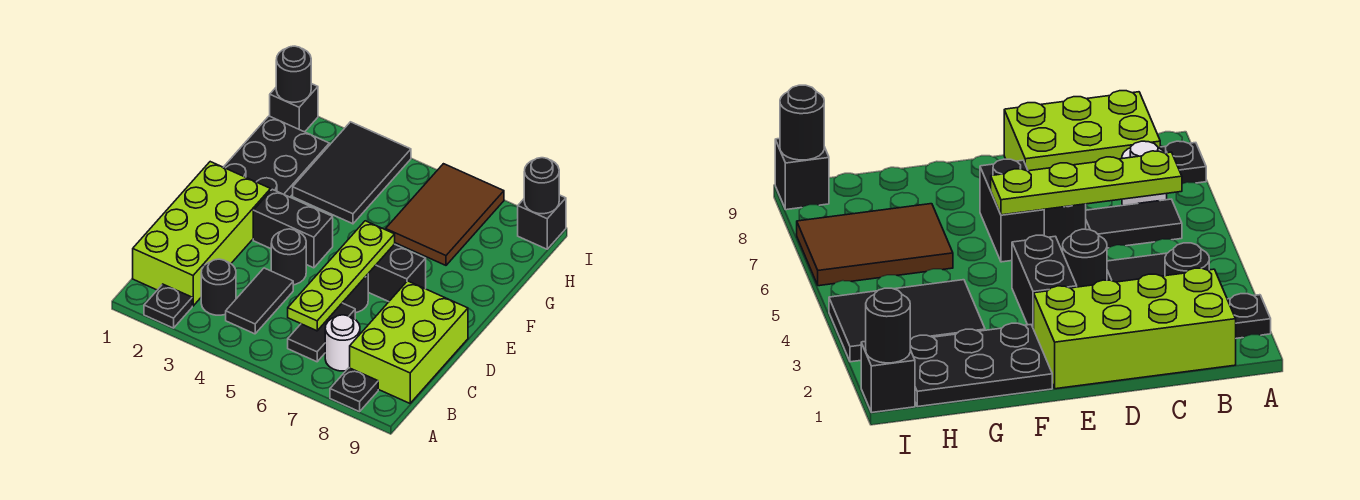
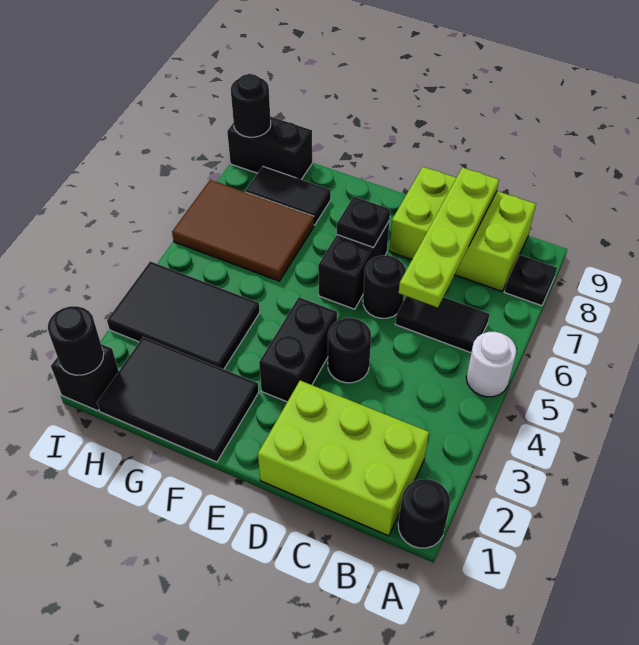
black plate A2 level 1 -> black plate E7 level 2
lime brick B1:E2 level 1 -> lime brick B1:D2 level 1
black round brick B3 level 1 -> black round brick A1 level 1
black tile B4:C4 level 1 -> black tile G8:H8 level 1
lime plate B6:E6 level 2 -> lime plate C6:C9 level 2
white round brick B7 level 1 -> white round brick A5 level 1
black plate F1:H2 level 1 -> black tile F1:H2 level 1
black brick I9 level 1 -> black brick H9:I9 level 1

